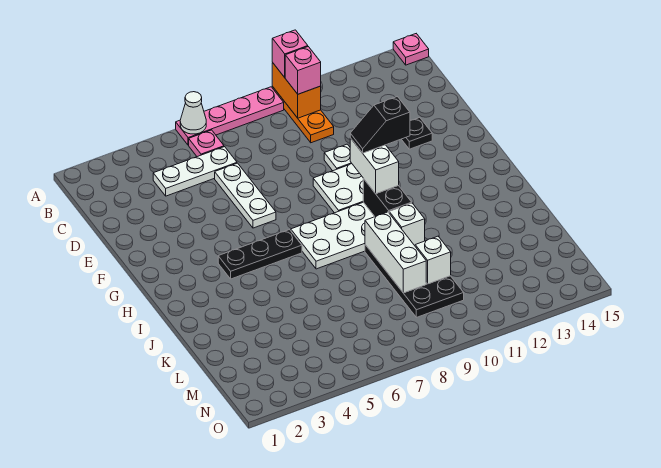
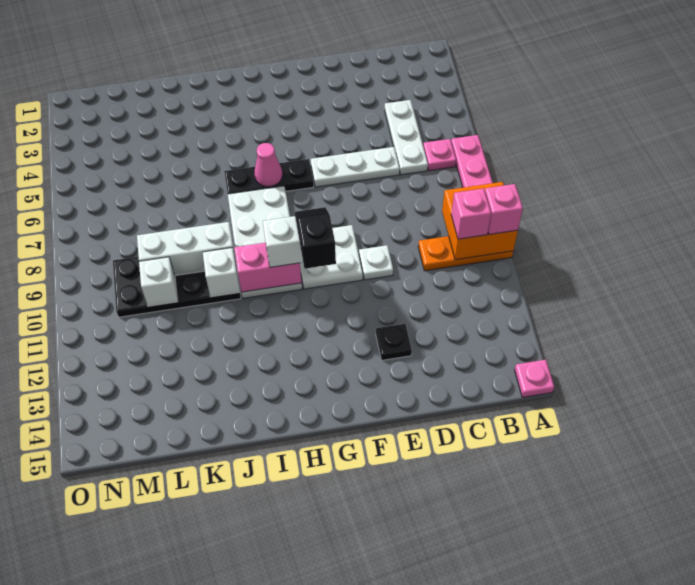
white cone A6 level 2 -> none
orange brick A10:B10 level 2 -> orange brick A9:B10 level 2
black plate H4:H6 level 1 -> black plate G6:I6 level 1
none -> pink cone H6 level 2
black brick H10:I10 level 2 -> pink brick H10:I10 level 2

